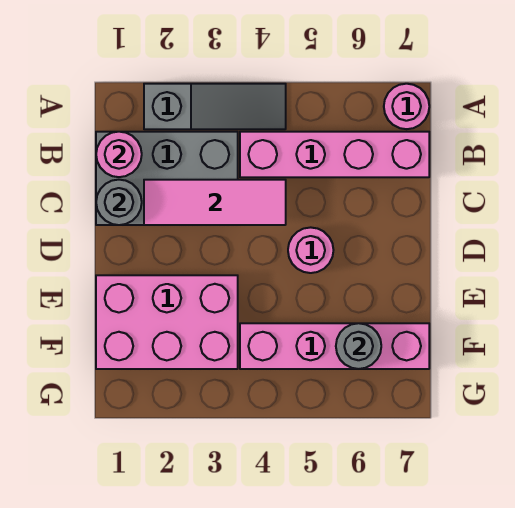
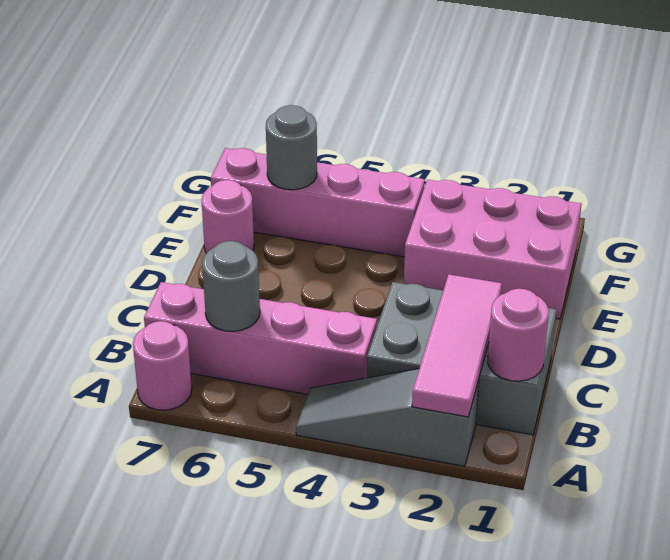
grey round brick C1 level 2 -> grey round brick B6 level 2
pink tile C2:C4 level 2 -> pink tile A2:C2 level 2
pink round brick D5 level 1 -> pink round brick E7 level 1

